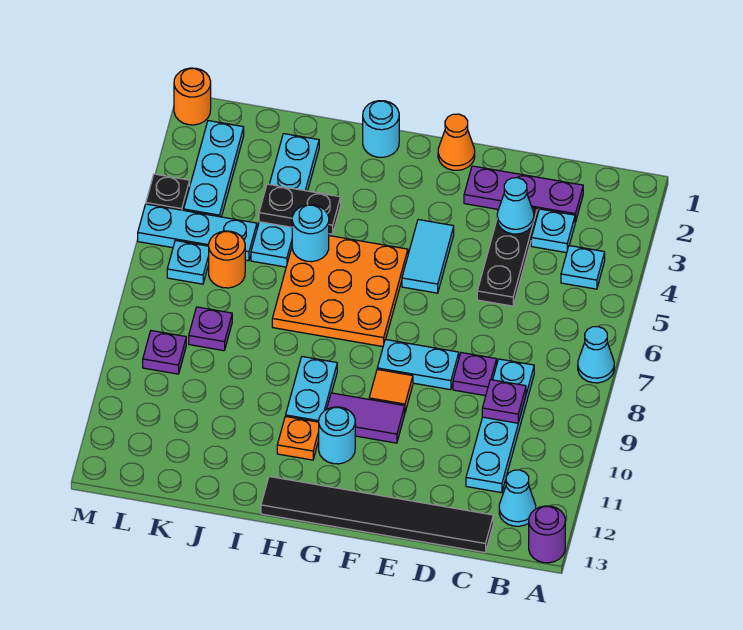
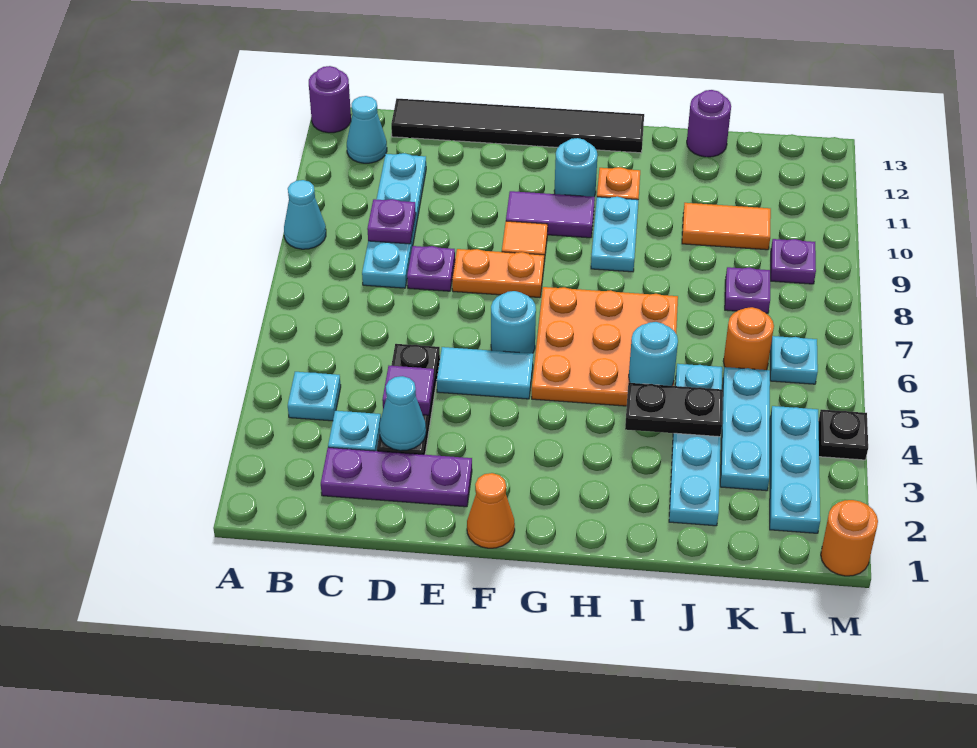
cyan cone A7 level 1 -> cyan cone A9 level 1
none -> purple tile D4 level 2
cyan plate E8:F8 level 1 -> orange plate E8:F8 level 1
cyan tile F4:F5 level 1 -> cyan tile E5:F5 level 1
cyan round brick H1 level 1 -> cyan round brick F6 level 1
none -> orange tile J10:K10 level 1
none -> purple round brick J13 level 1
cyan plate K5:M5 level 1 -> cyan plate K3:K5 level 1

